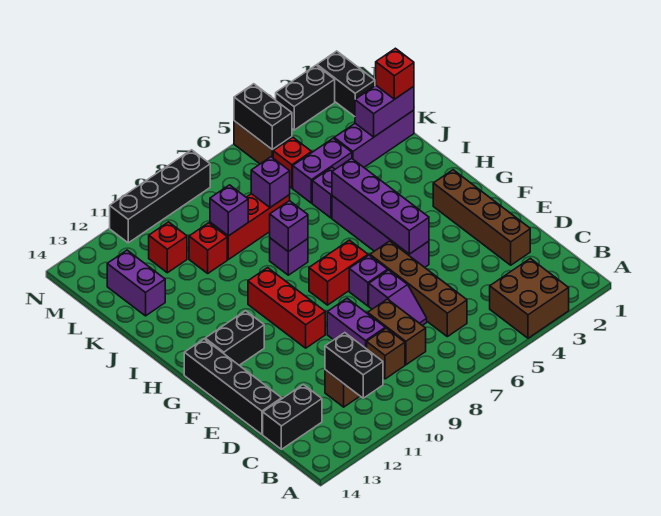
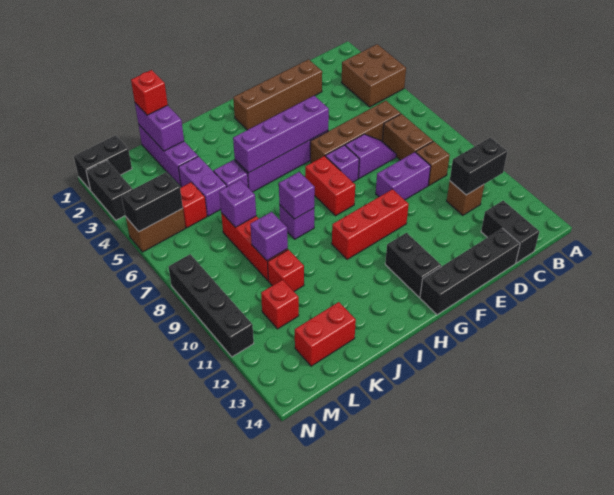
brown brick C8:D8 level 1 -> brown brick C7:C8 level 1
purple brick K13:L13 level 1 -> red brick K13:L13 level 1

